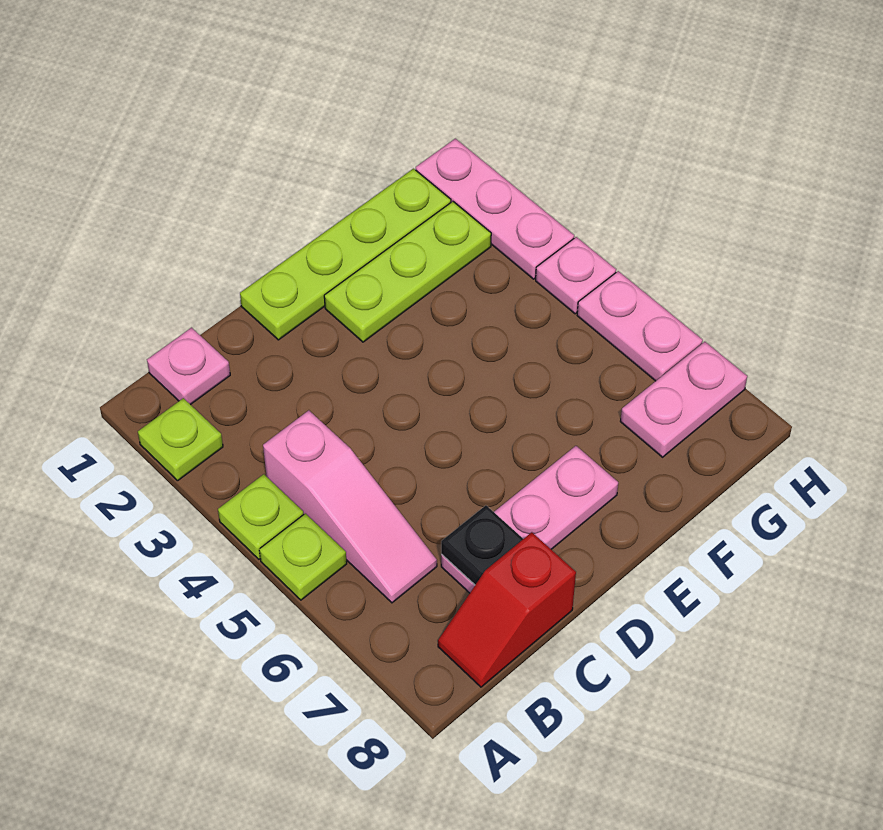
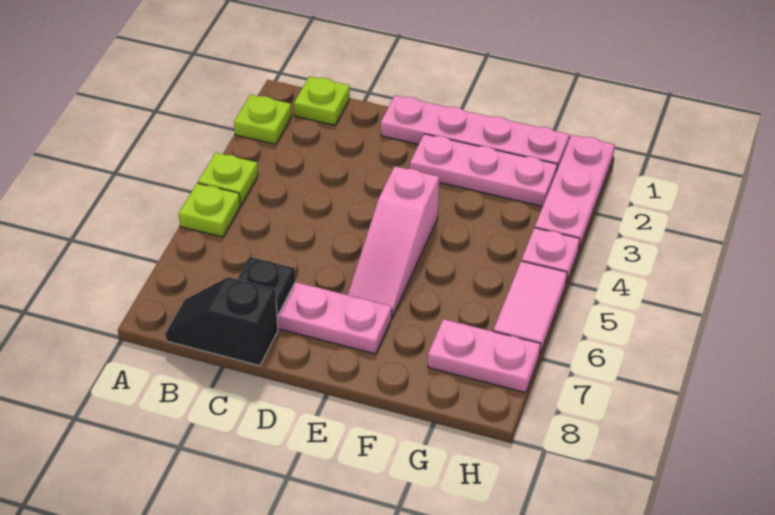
pink plate B1 level 1 -> lime plate B1 level 1
pink slope B4:B6 level 1 top 4 -> pink slope E4:E6 level 1 top 4
red slope B8:C8 level 1 top C -> black slope B8:C8 level 1 top C
lime plate D1:G1 level 1 -> pink plate D1:G1 level 1
lime plate E2:G2 level 1 -> pink plate E2:G2 level 1
pink plate H5:H6 level 1 -> pink tile H5:H6 level 1

